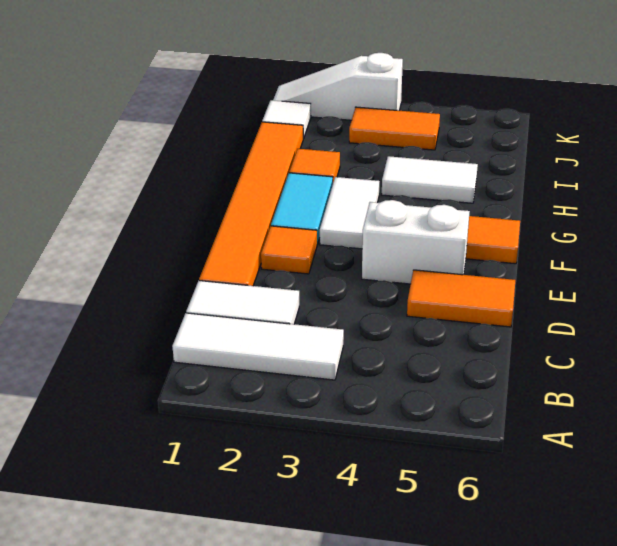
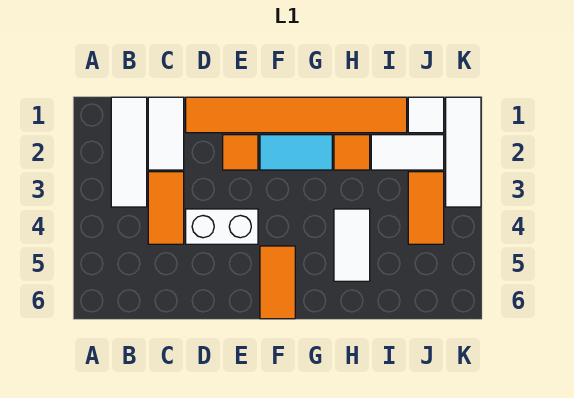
orange tile D5:D6 level 1 -> orange tile C3:C4 level 1
white brick E4:E5 level 1 -> white brick D4:E4 level 1
white tile F3:G3 level 1 -> white tile I2:J2 level 1
white slope K1:K3 level 1 top 3 -> white tile K1:K3 level 1

